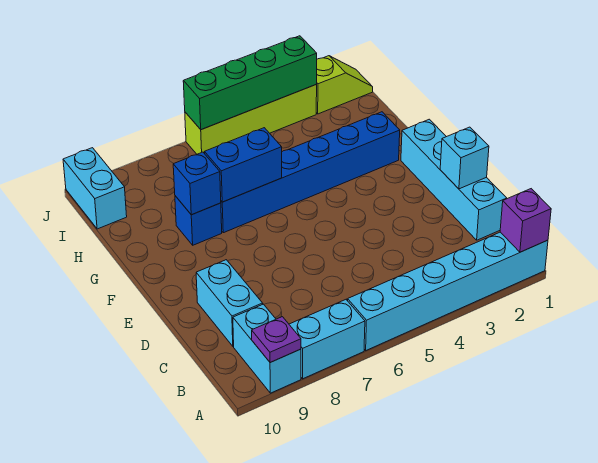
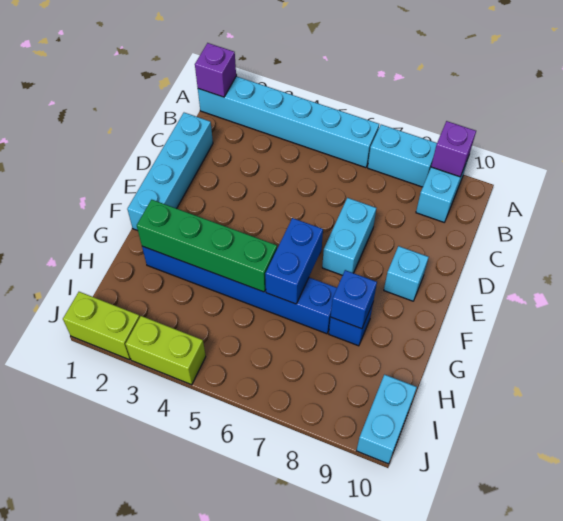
purple plate A9 level 2 -> purple brick A9 level 2
cyan brick C9:D9 level 1 -> cyan brick D7:E7 level 1
cyan brick D1 level 2 -> cyan brick E9 level 1
blue brick G6:G7 level 2 -> blue brick F6:G6 level 2
lime slope J1:J2 level 1 top 2 -> lime brick J1:J2 level 1
lime brick J3:J6 level 1 -> lime brick J3:J4 level 1
green brick J3:J6 level 2 -> green brick G2:G5 level 2

